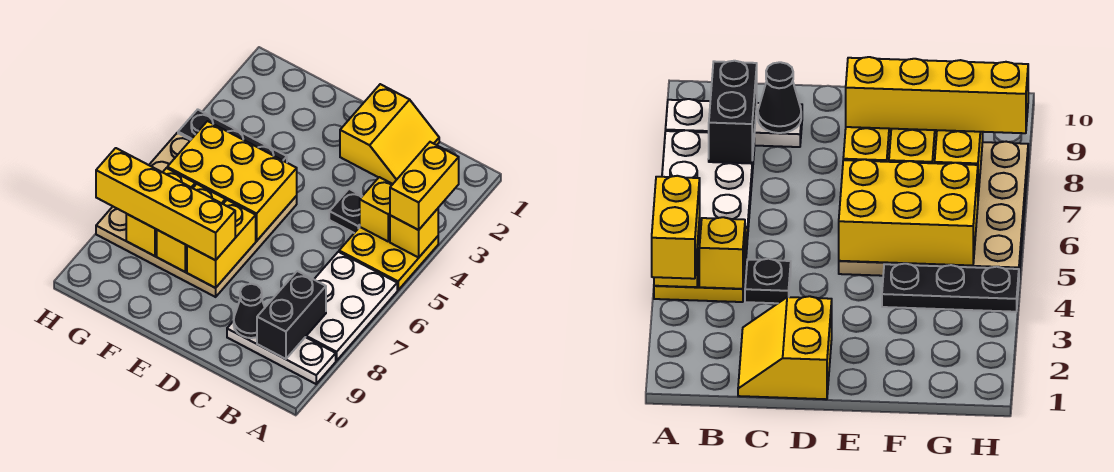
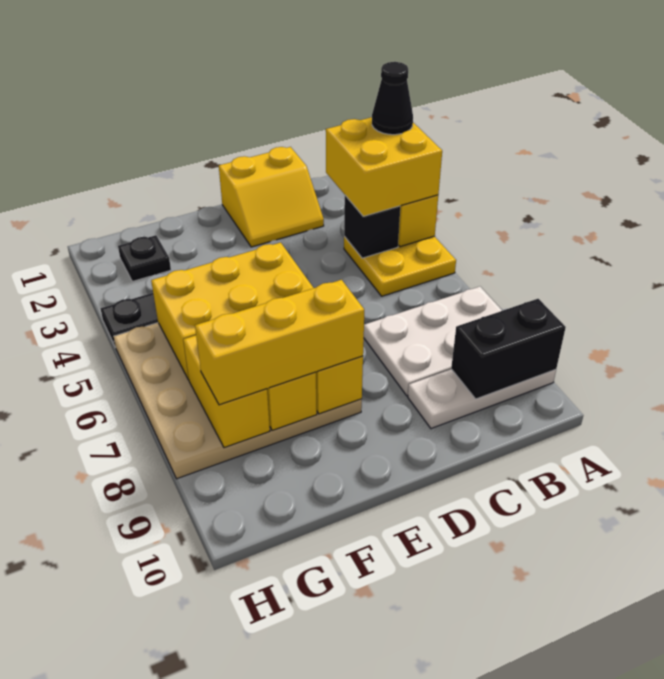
yellow brick A3:A4 level 3 -> yellow brick A3:B4 level 3
white plate A6:B8 level 1 -> white plate A7:C8 level 1
yellow brick B4 level 2 -> black brick B4 level 2
black brick B8:B9 level 2 -> black brick A9:B9 level 2
yellow slope C1:D2 level 1 top D -> yellow slope C1:D2 level 1 top 1
black plate C4 level 1 -> black plate G2 level 1
black cone C9 level 2 -> black cone A3 level 4
yellow brick E8:H8 level 3 -> yellow brick E8:G8 level 3

